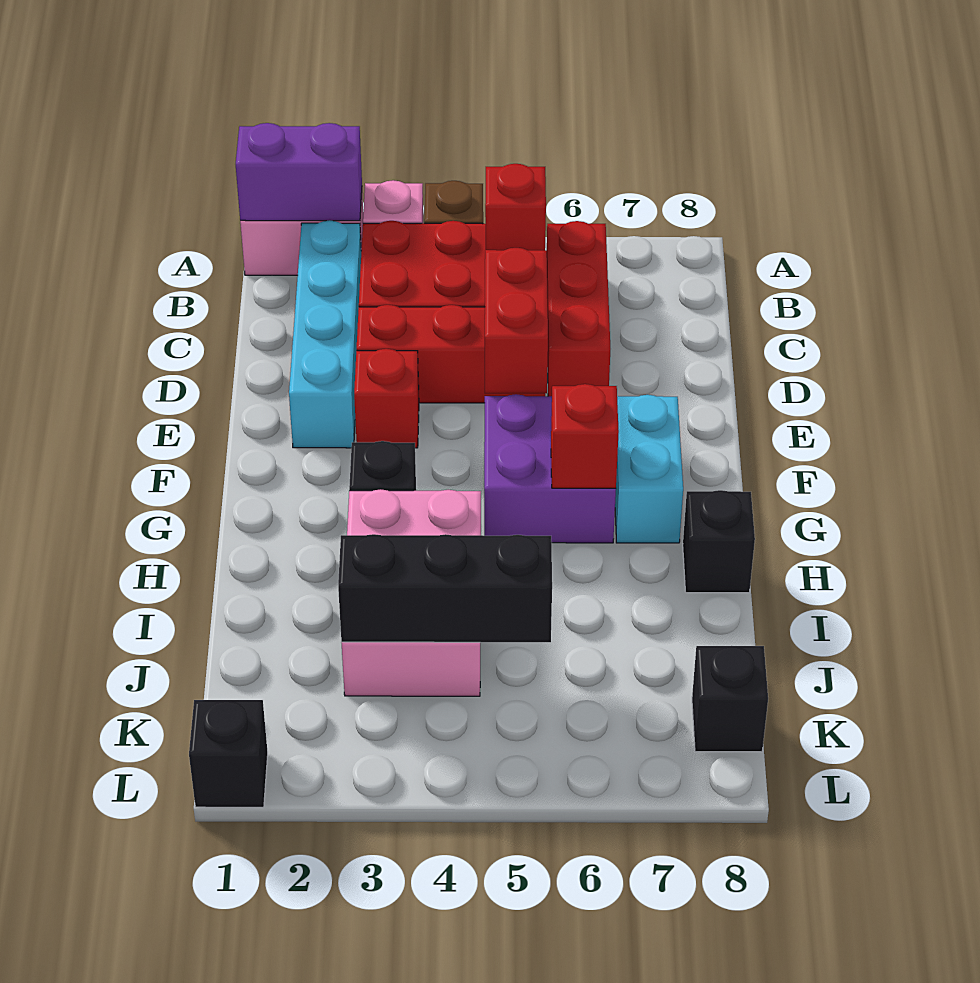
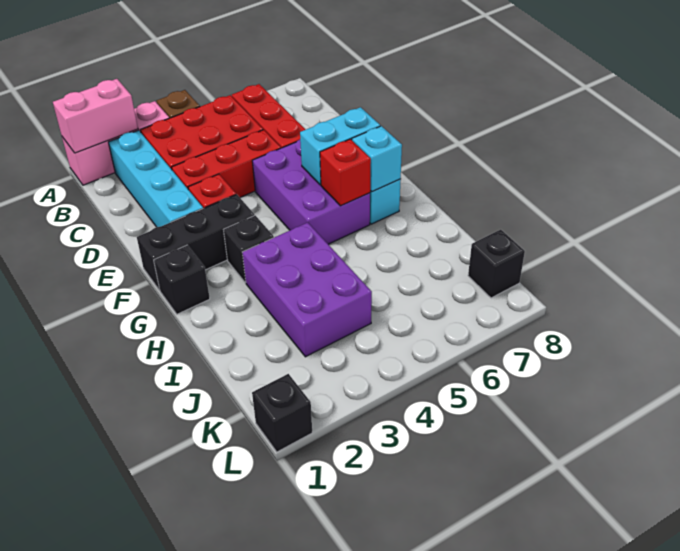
purple brick A1:A2 level 2 -> pink brick A1:A2 level 2
red brick B5 level 2 -> none
red brick D5:E5 level 2 -> none
purple brick F5:G6 level 1 -> purple brick E5:G6 level 1
none -> cyan brick F6:F7 level 2
none -> cyan brick G7 level 2
pink brick H3:J4 level 1 -> purple brick H3:J4 level 1
black brick H8 level 1 -> black brick G1 level 1
black brick J3:J5 level 2 -> black brick F1:F3 level 1

